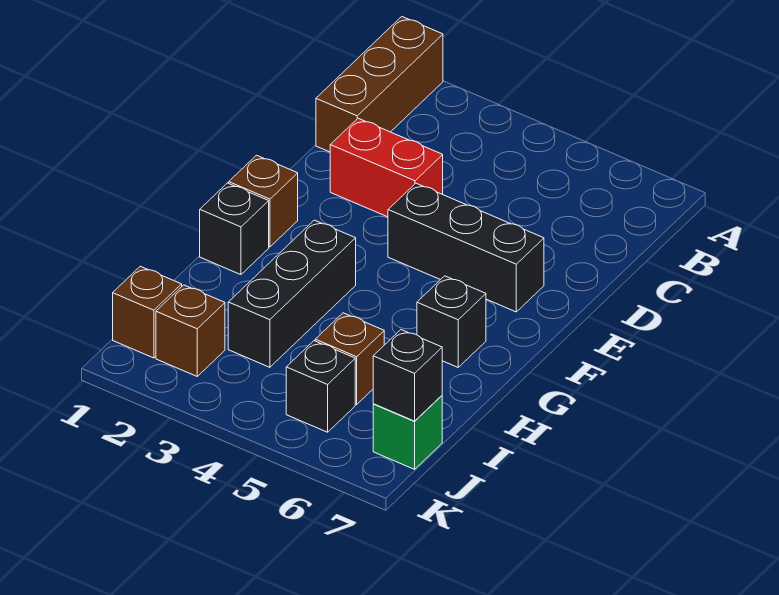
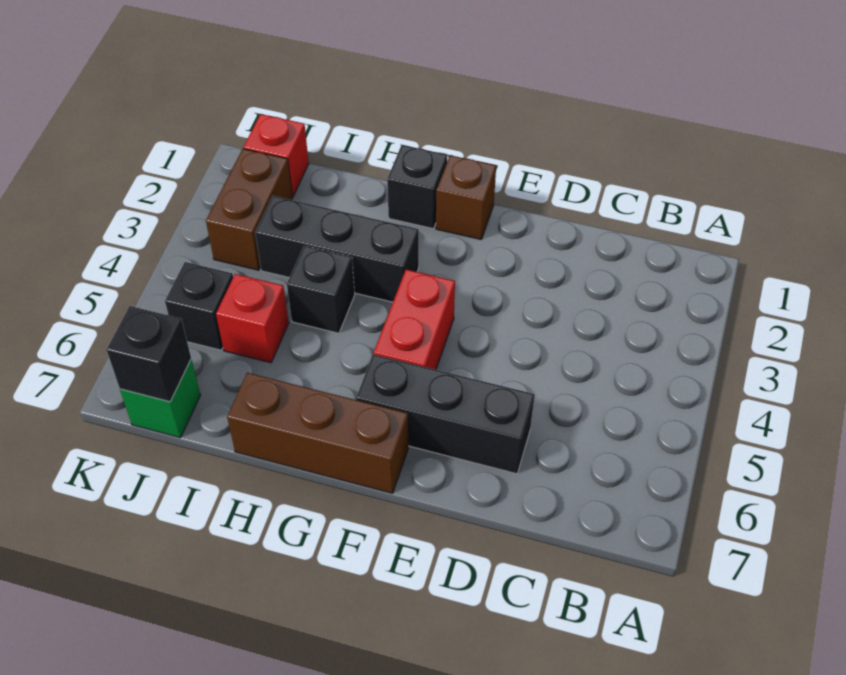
brown brick A1:C1 level 1 -> brown brick F7:H7 level 1
red brick D2:D3 level 1 -> red brick F4:F5 level 1
black brick E4:E6 level 1 -> black brick D6:F6 level 1
black brick G6 level 1 -> black brick H4 level 1
brown brick I5 level 1 -> red brick I5 level 1
brown brick J1 level 1 -> red brick J1 level 1
brown brick J2 level 1 -> brown brick J2:J3 level 1

